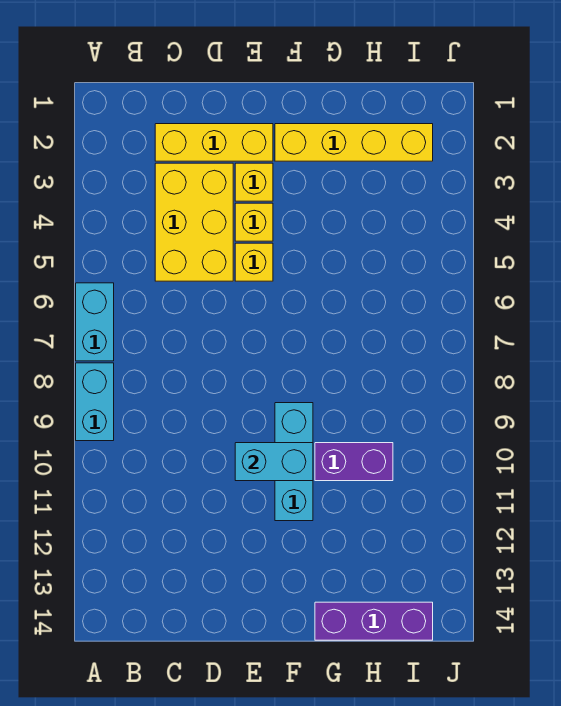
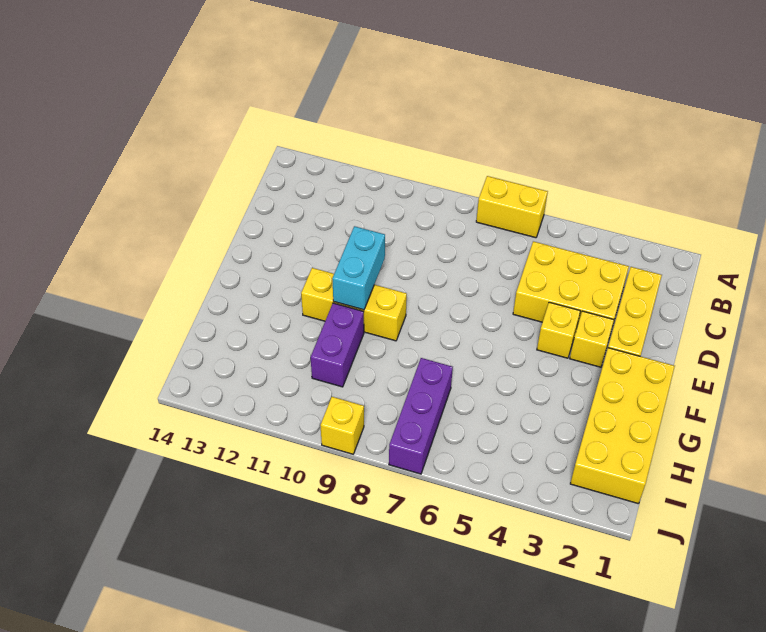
cyan brick A6:A7 level 1 -> yellow brick A6:A7 level 1
cyan brick A8:A9 level 1 -> none
yellow brick E5 level 1 -> yellow brick J9 level 1
yellow brick F2:I2 level 1 -> yellow brick F1:I2 level 1
cyan brick F9:F11 level 1 -> yellow brick F9:F11 level 1
purple brick G14:I14 level 1 -> purple brick H7:J7 level 1

